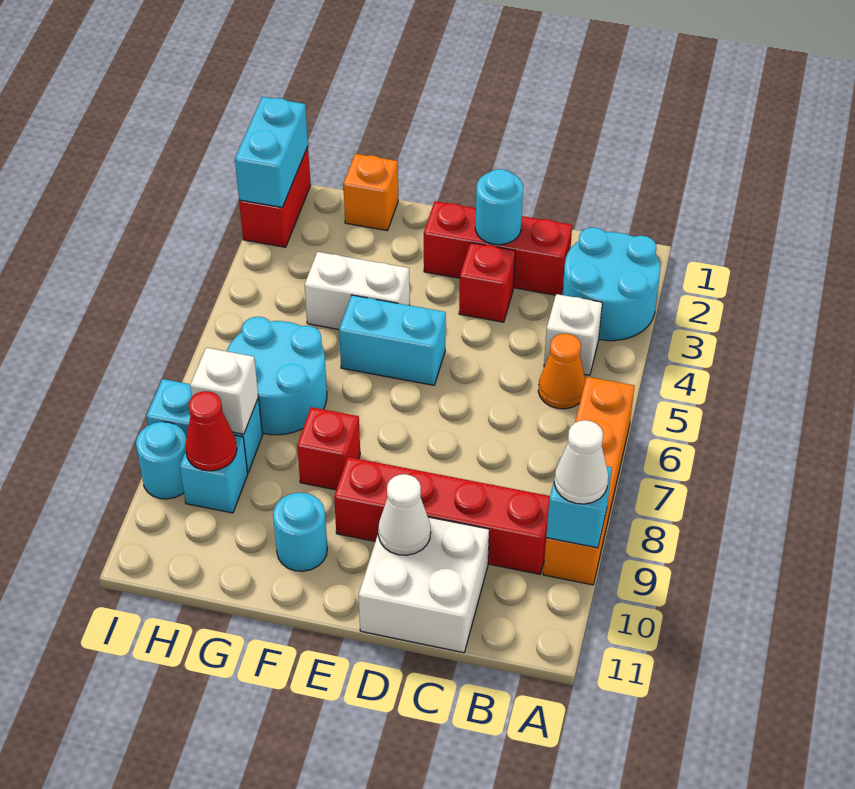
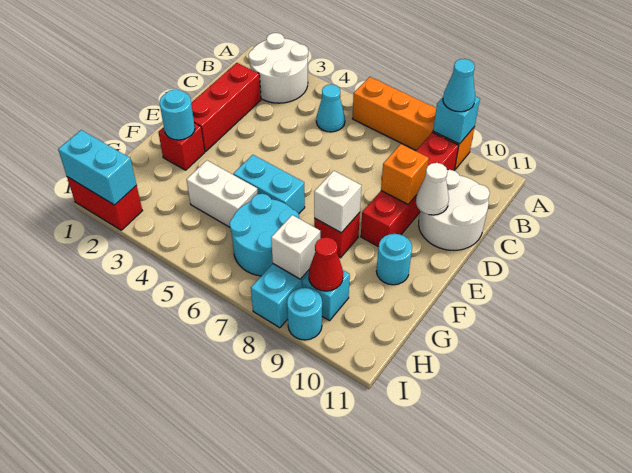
cyan round brick A2:B3 level 1 -> white round brick A2:B3 level 1
white cone A9 level 3 -> cyan cone A9 level 3
white brick B4 level 1 -> white brick F8 level 2
orange cone B5 level 1 -> cyan cone B5 level 1
white brick C10:D11 level 1 -> white round brick C10:D11 level 1
cyan round brick D2 level 2 -> cyan round brick F2 level 2
red brick D3 level 1 -> red brick F2 level 1
cyan brick E5:F5 level 1 -> cyan brick F5:F6 level 1
white brick F4:G4 level 1 -> white brick G4:G5 level 1
orange brick G1 level 1 -> orange brick D9 level 2

